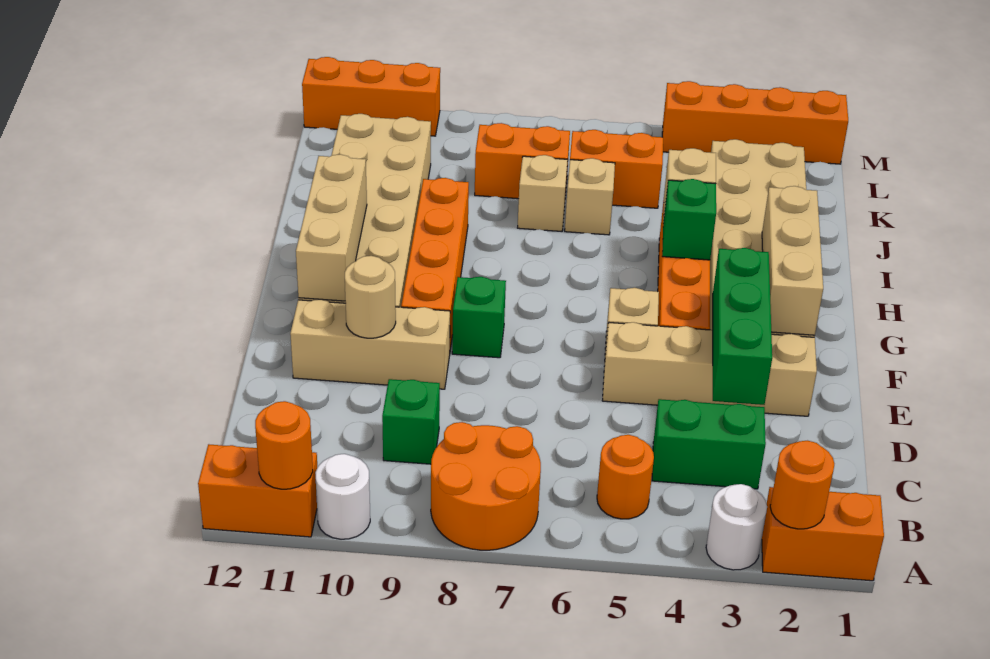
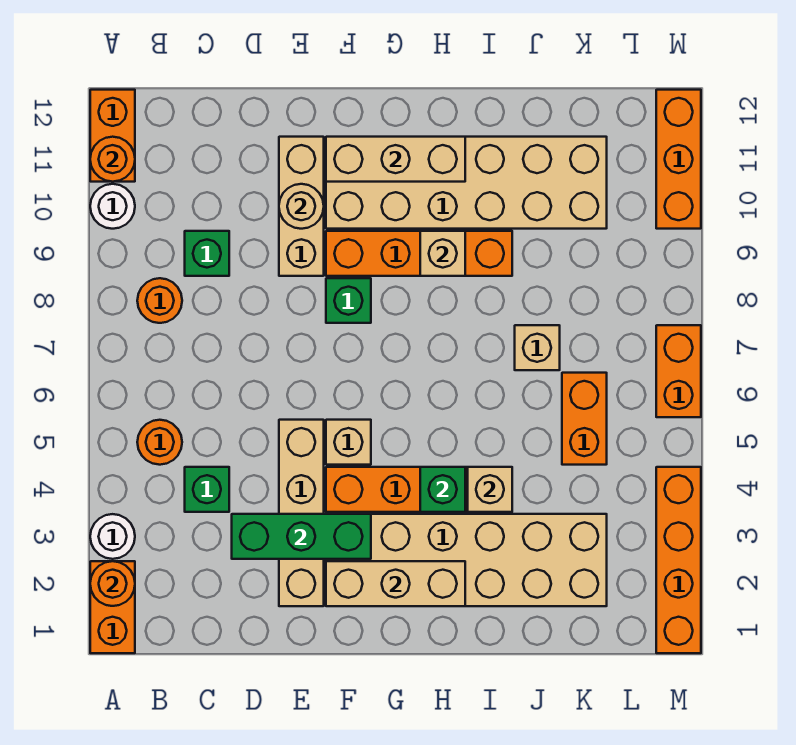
orange round brick A7:B8 level 1 -> orange round brick B8 level 1
green brick C3:C4 level 1 -> green brick C4 level 1
tan brick J6 level 1 -> tan brick H9 level 2
orange brick K7:K8 level 1 -> orange brick M6:M7 level 1

